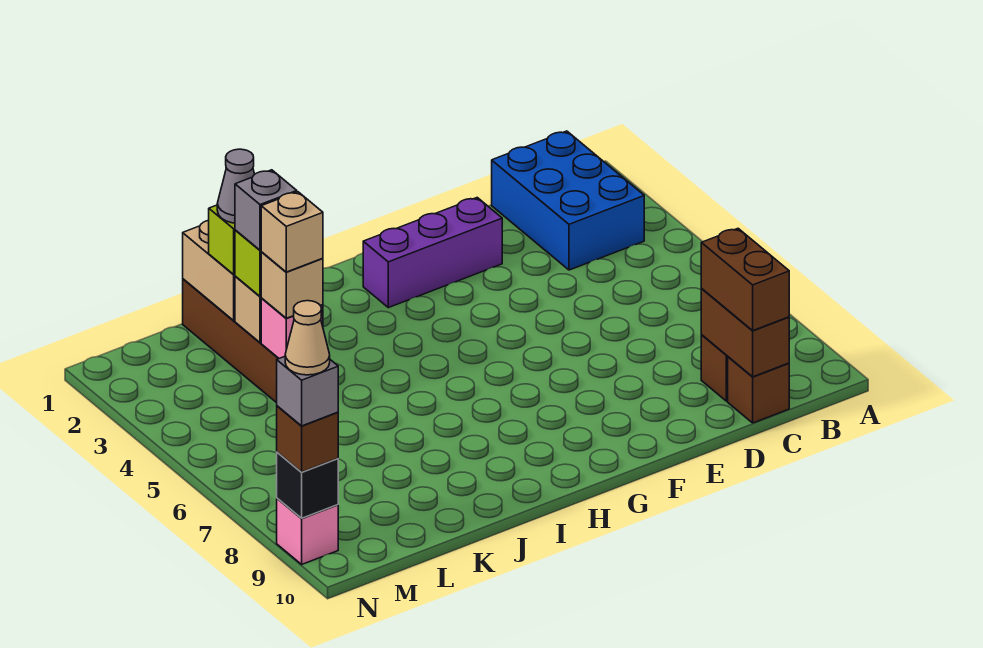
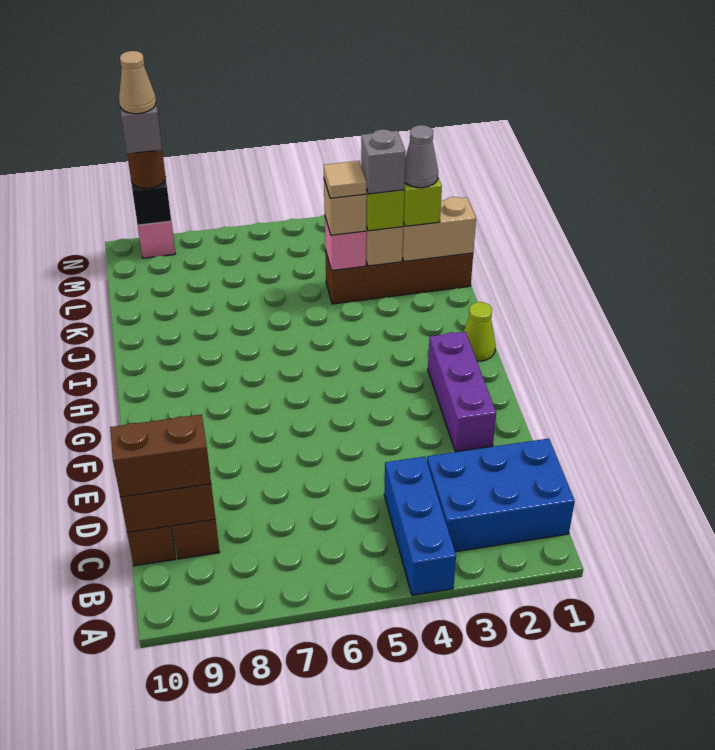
none -> blue brick A4:C4 level 1
none -> lime cone H1 level 1
tan brick K4 level 4 -> tan tile K4 level 4
brown brick N9 level 3 -> brown round brick N9 level 3

